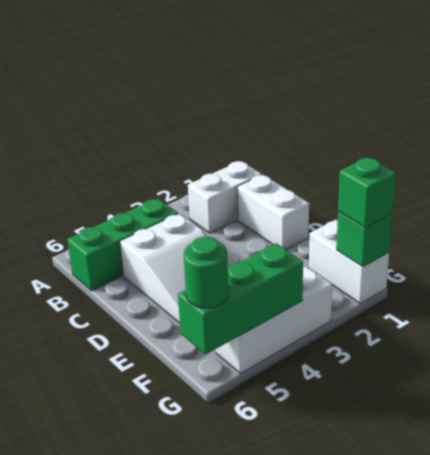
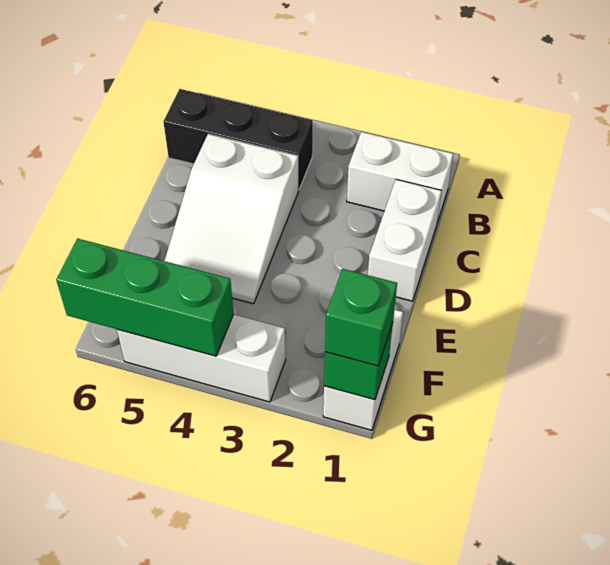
green brick B4:B6 level 1 -> black brick B4:B6 level 1
green round brick G6 level 3 -> none

